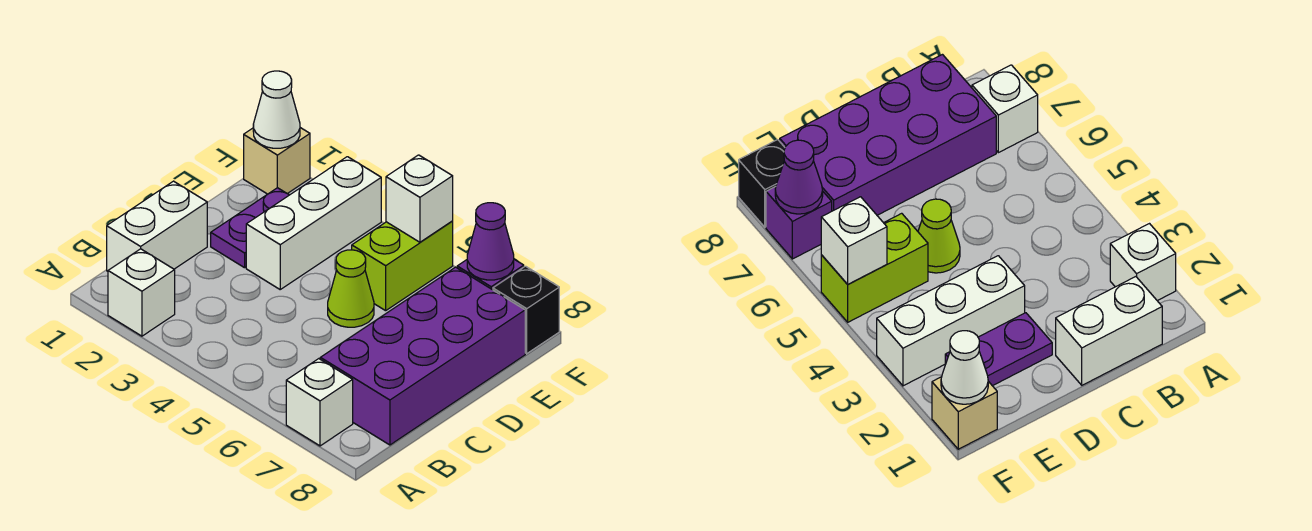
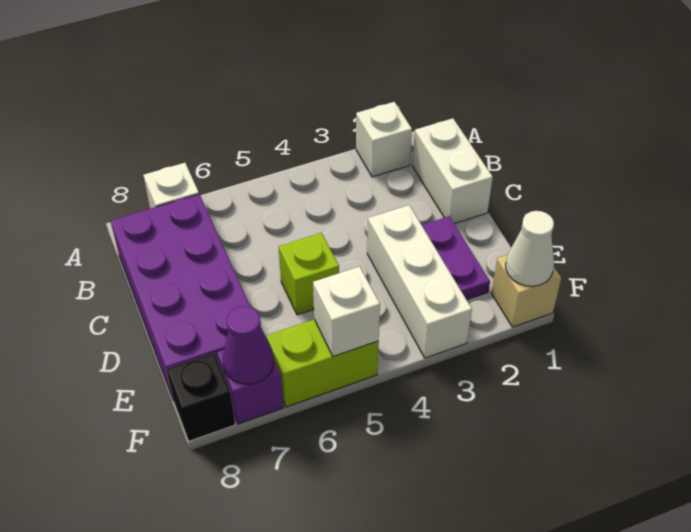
lime cone D5 level 1 -> lime brick D5 level 1
lime brick E5:F5 level 1 -> lime brick F5:F6 level 1

